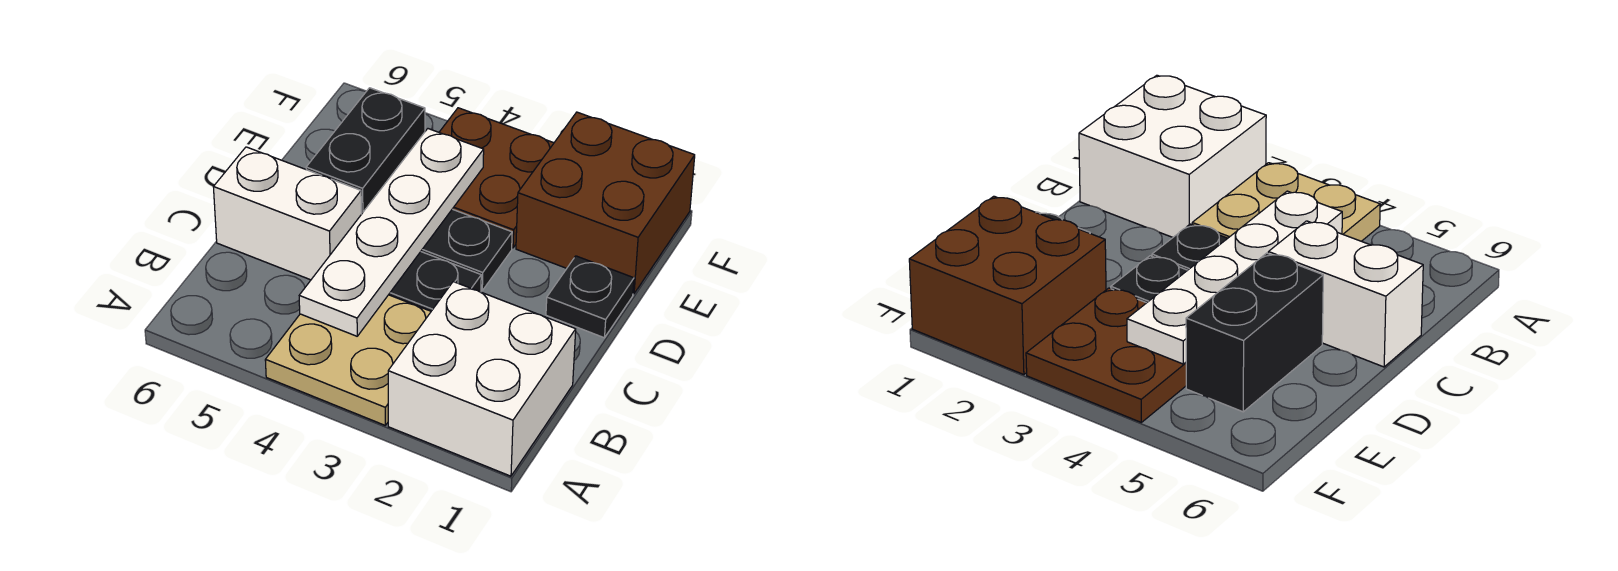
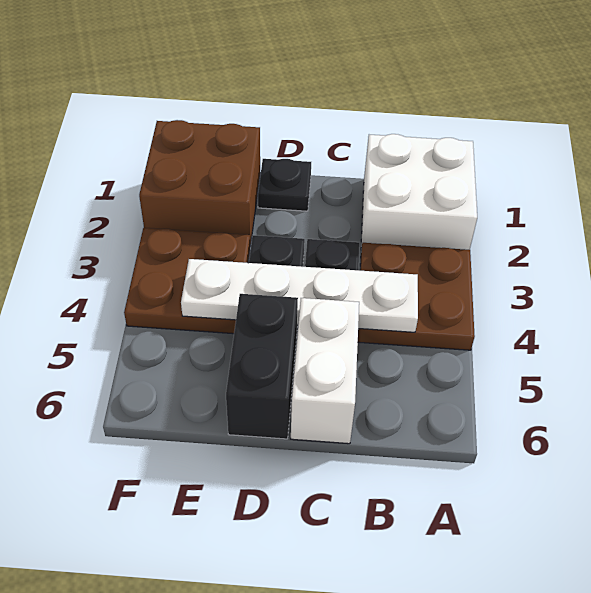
tan plate A3:B4 level 1 -> brown plate A3:B4 level 1
black brick D5:E5 level 1 -> black brick D5:D6 level 1

